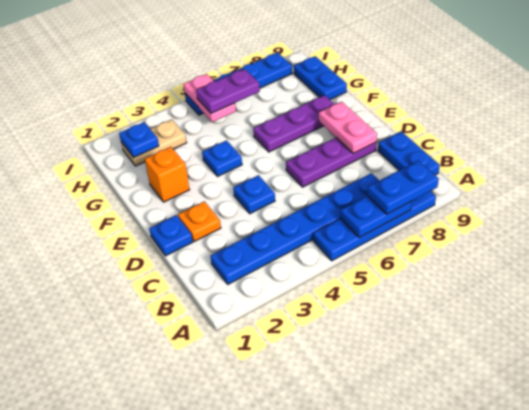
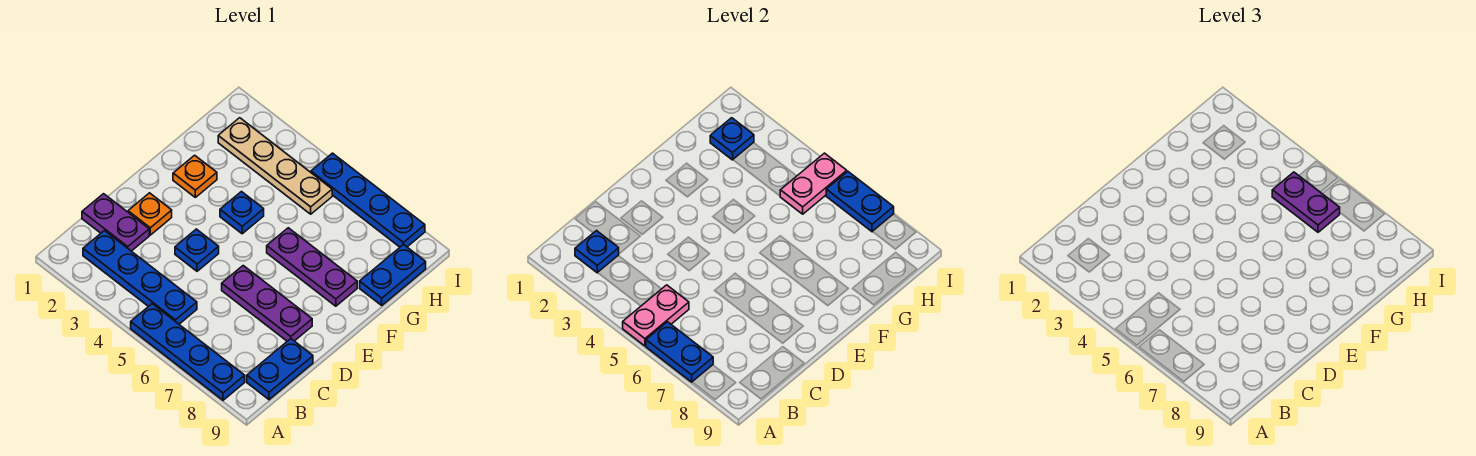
blue plate A7:A8 level 3 -> blue plate I6:I7 level 2
blue plate B2:B7 level 1 -> blue plate B2:B5 level 1
none -> purple plate C1:C2 level 1
blue plate D1 level 1 -> blue plate B2 level 2
pink plate D8:E8 level 2 -> pink plate A5:B5 level 2
orange brick F2 level 1 -> orange plate F2 level 1
tan plate H2:H3 level 1 -> tan plate H2:H5 level 1

